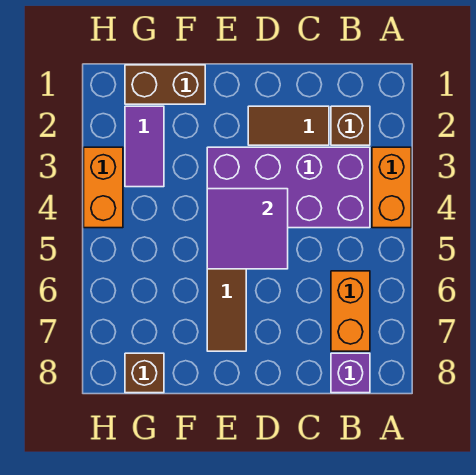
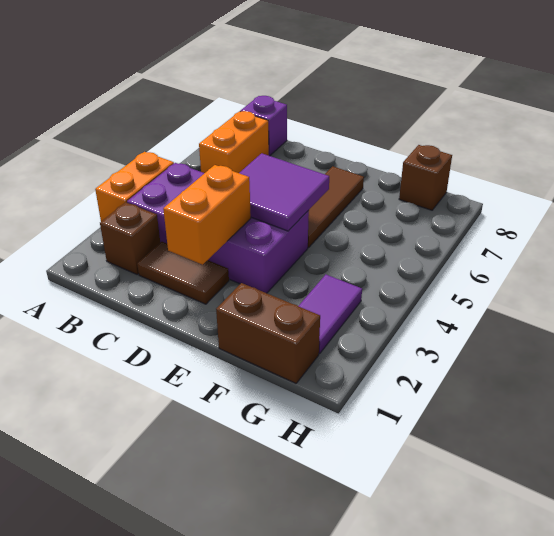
orange brick H3:H4 level 1 -> orange brick D2:D3 level 2

